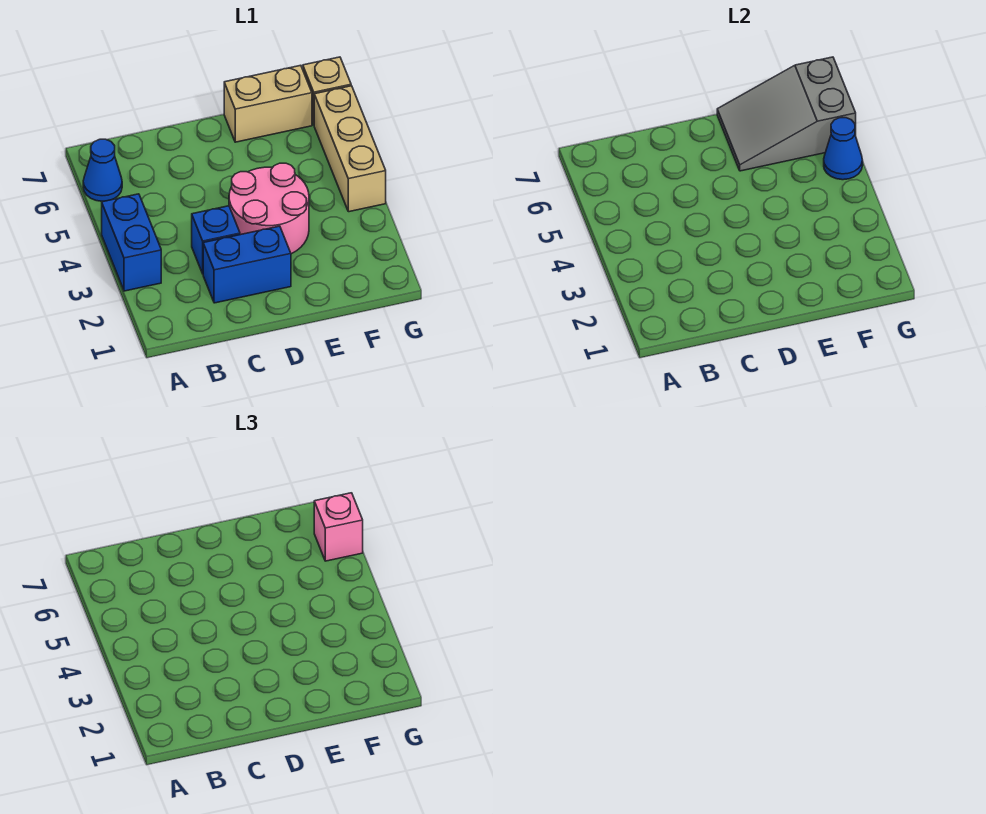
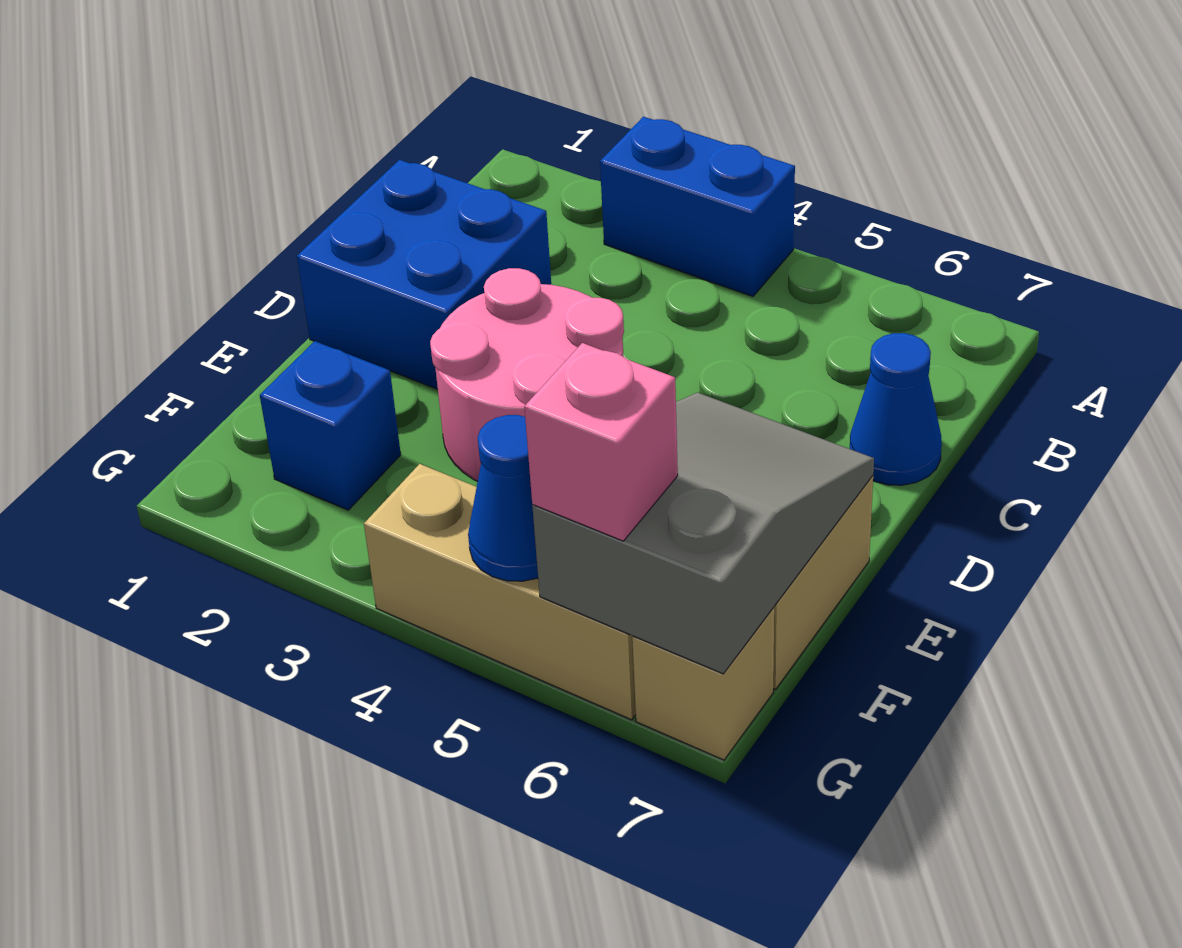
blue cone A6 level 1 -> blue cone C7 level 1
blue brick C2:D2 level 1 -> blue brick C1:D2 level 1
blue brick C3 level 1 -> blue brick F2 level 1

